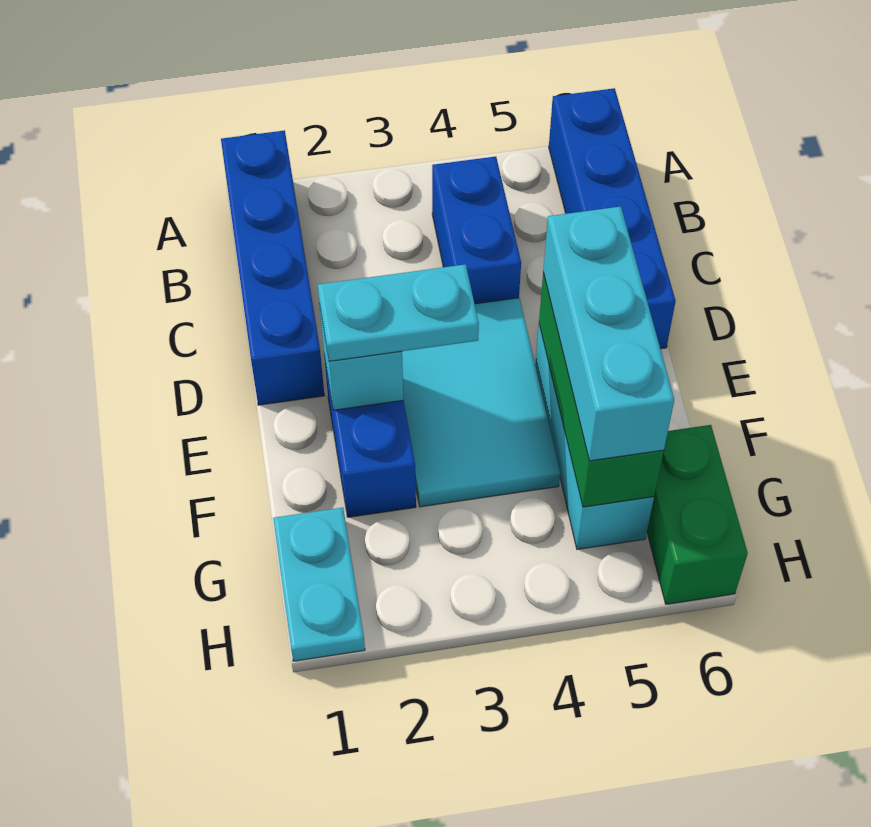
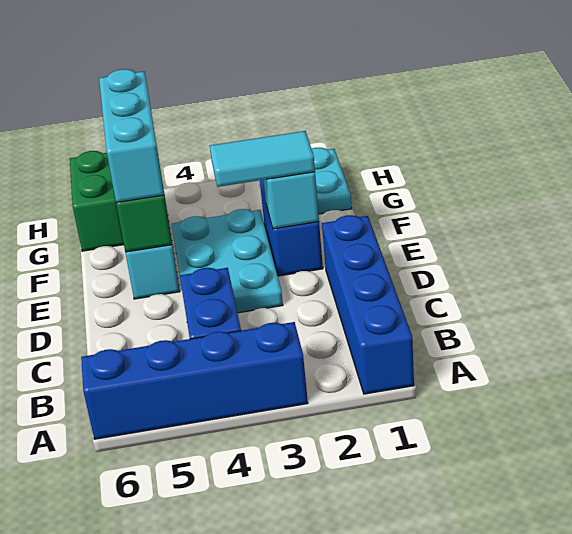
blue brick A6:D6 level 1 -> blue brick A3:A6 level 1
cyan tile D3:F4 level 1 -> cyan plate D3:F4 level 1
cyan plate E2:E3 level 3 -> cyan tile E2:E3 level 3

